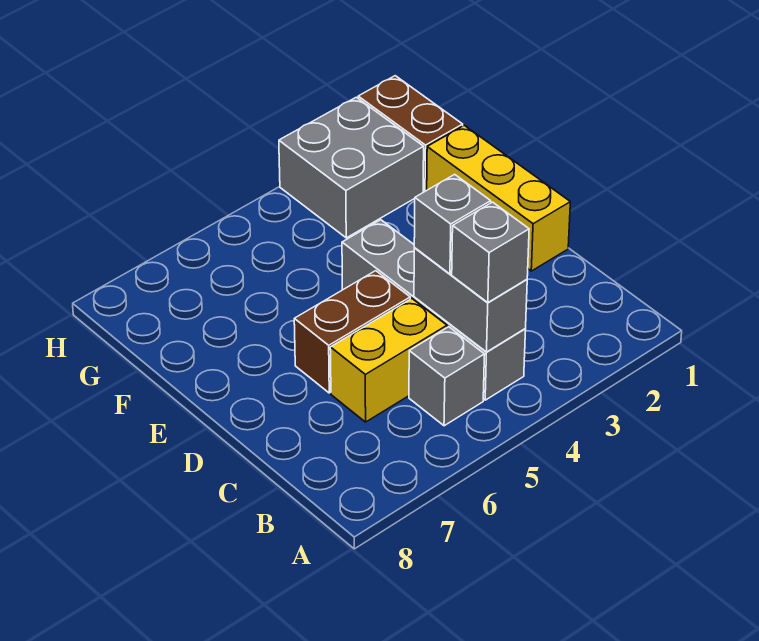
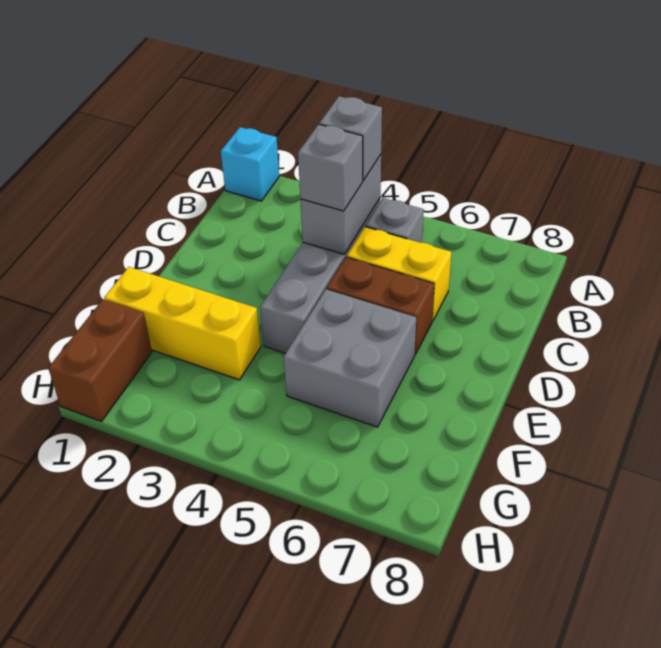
none -> cyan brick A1 level 1
yellow brick D1:F1 level 1 -> yellow brick F1:F3 level 1
grey brick G2:H3 level 1 -> grey brick E5:F6 level 1

